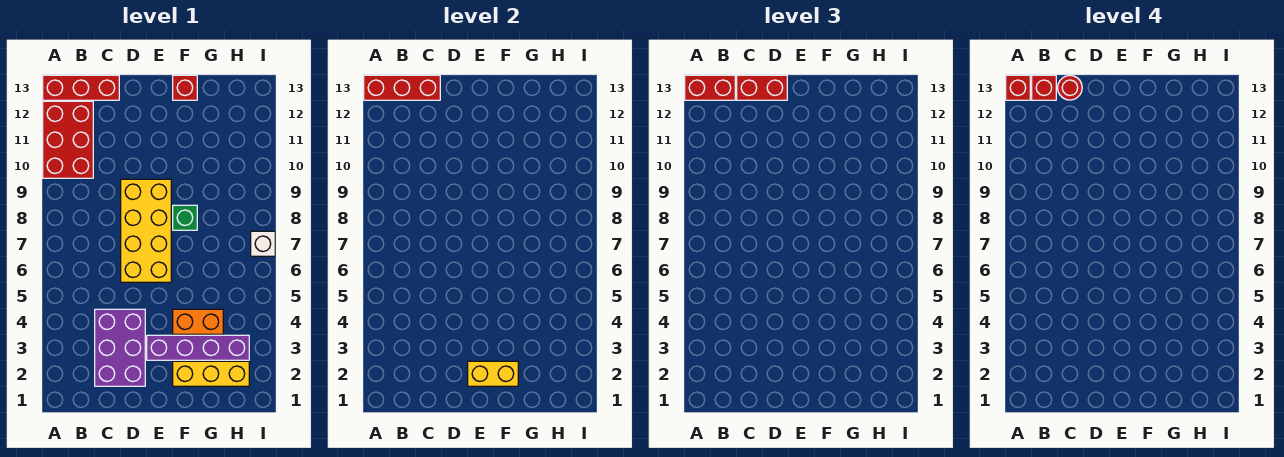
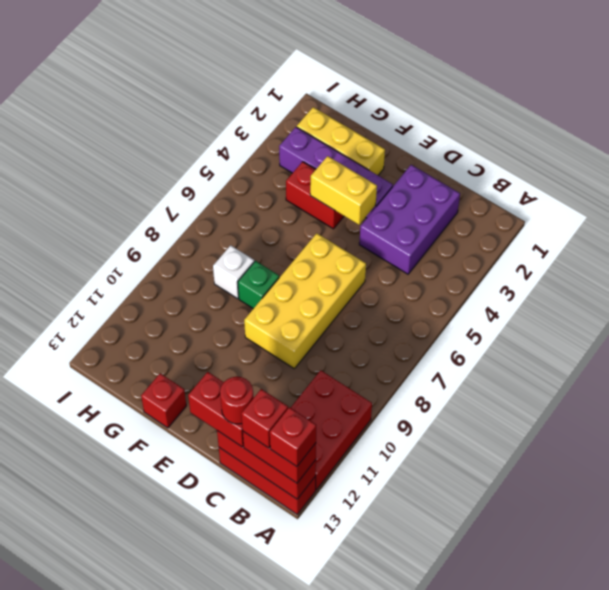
yellow brick E2:F2 level 2 -> yellow brick E4:F4 level 2
orange brick F4:G4 level 1 -> red brick F4:G4 level 1
white brick I7 level 1 -> white brick G8 level 1

